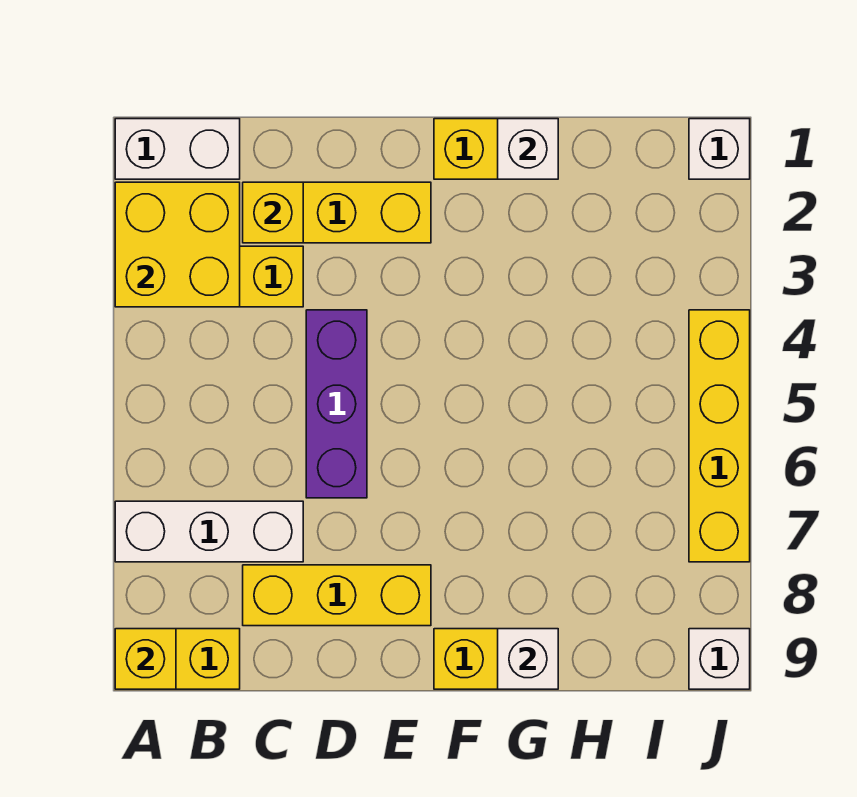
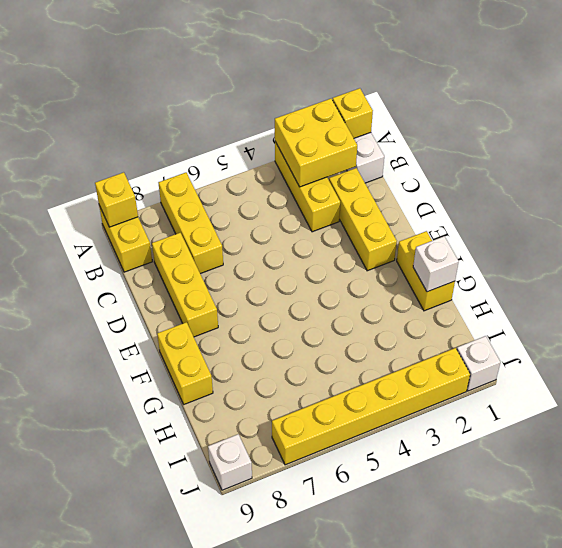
white brick A7:C7 level 1 -> yellow brick A7:C7 level 1
yellow brick C2 level 2 -> yellow brick A1 level 2
purple brick D4:D6 level 1 -> none
white brick G9 level 2 -> none
yellow brick J4:J7 level 1 -> yellow brick J2:J7 level 1

